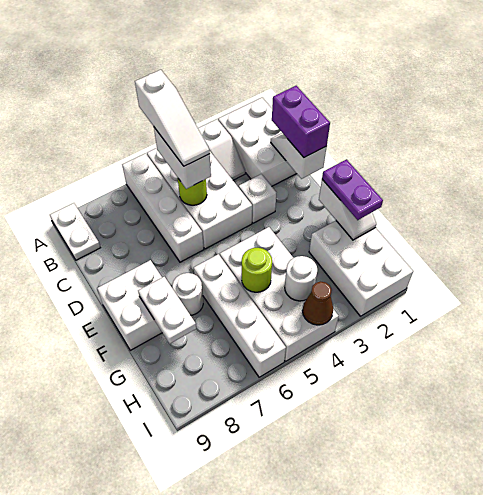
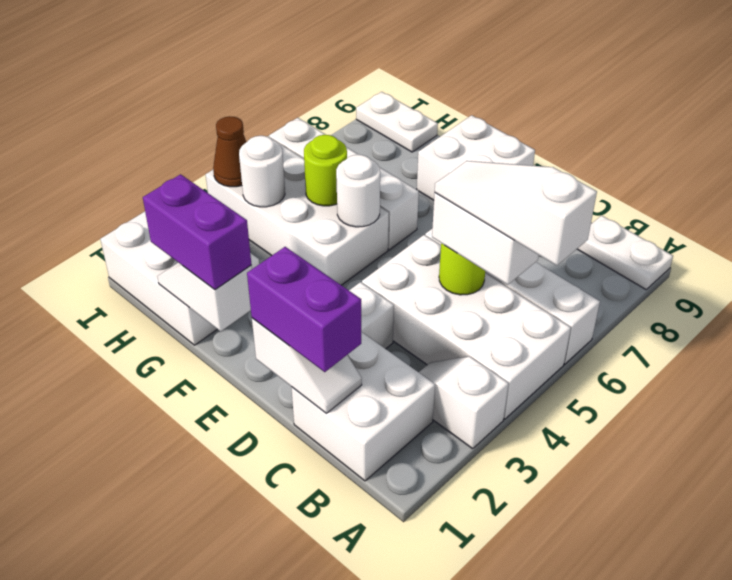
white brick A1:C2 level 1 -> white brick B1:C2 level 1
purple plate F1:G1 level 3 -> purple brick F1:G1 level 3
white round brick F7 level 1 -> white round brick F5 level 2
white plate F8:G8 level 2 -> white plate H9:I9 level 1

